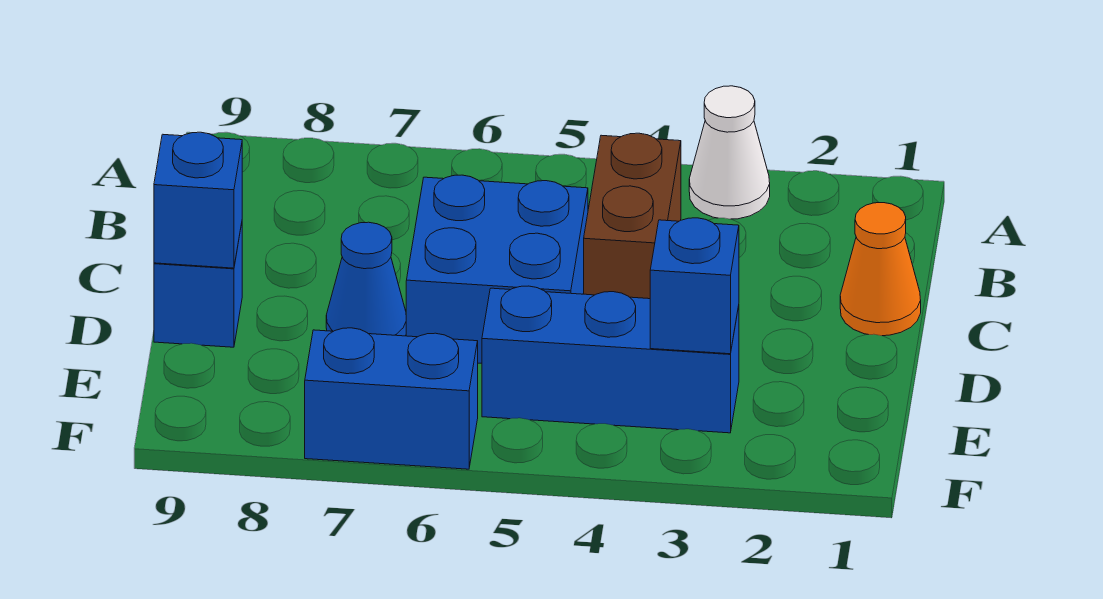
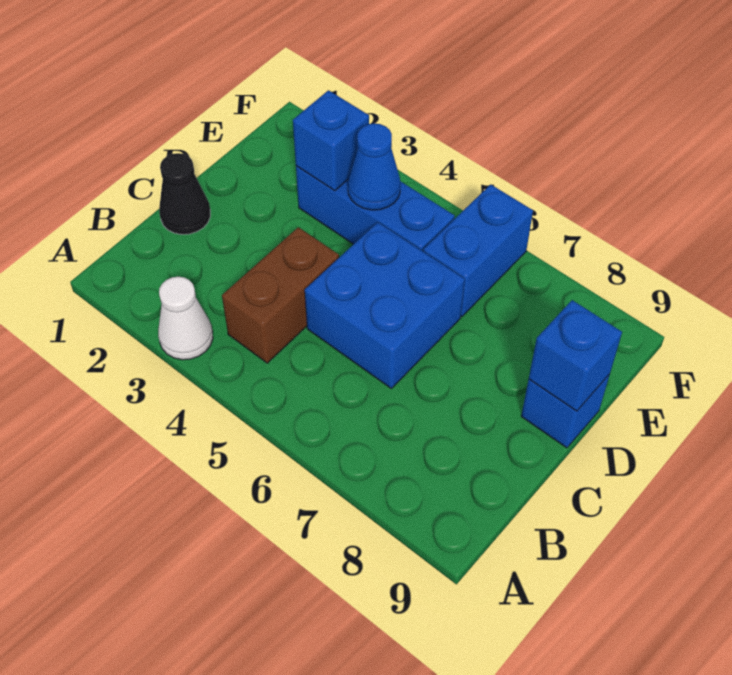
orange cone C1 level 1 -> black cone C1 level 1
blue cone D7 level 1 -> blue cone E4 level 2
blue brick F6:F7 level 1 -> blue brick E6:F6 level 1

